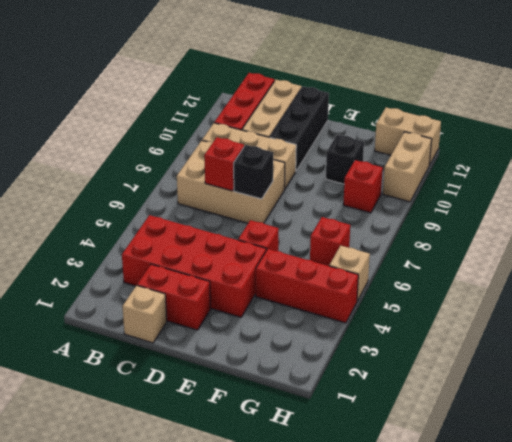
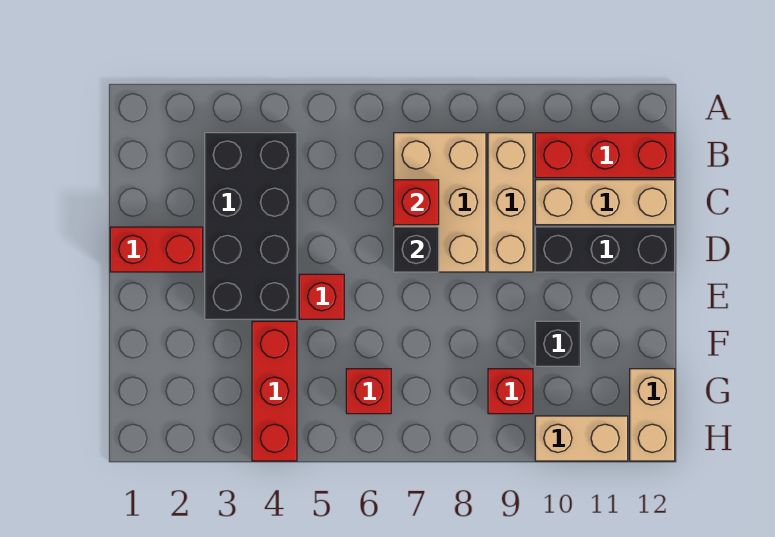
red brick B3:E4 level 1 -> black brick B3:E4 level 1
tan brick C1 level 1 -> none
red brick C2:D2 level 1 -> red brick D1:D2 level 1
tan brick H5 level 1 -> none

